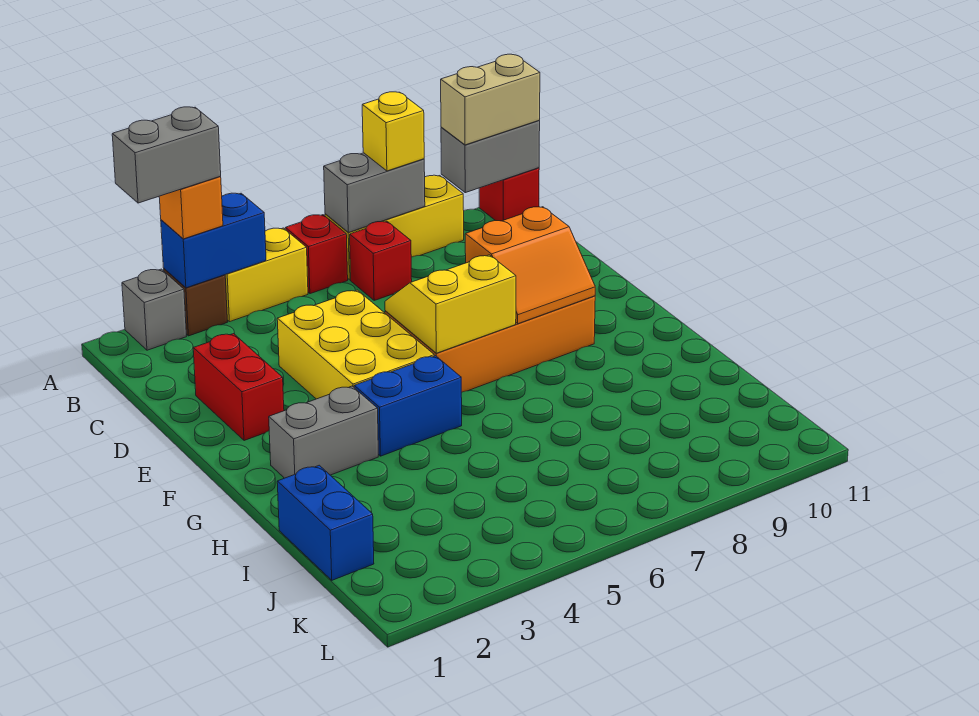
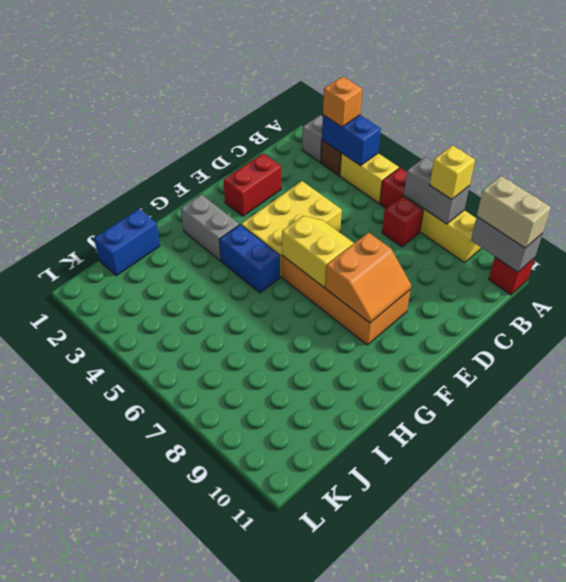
grey brick A2:A3 level 4 -> none
orange slope E8:F9 level 2 top E -> orange slope E8:F9 level 2 top 8

